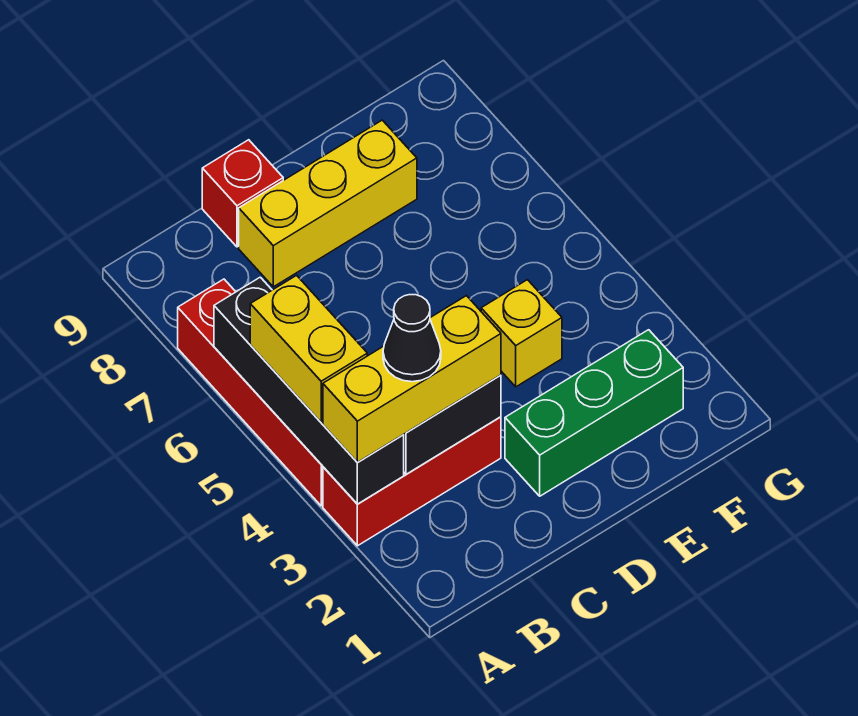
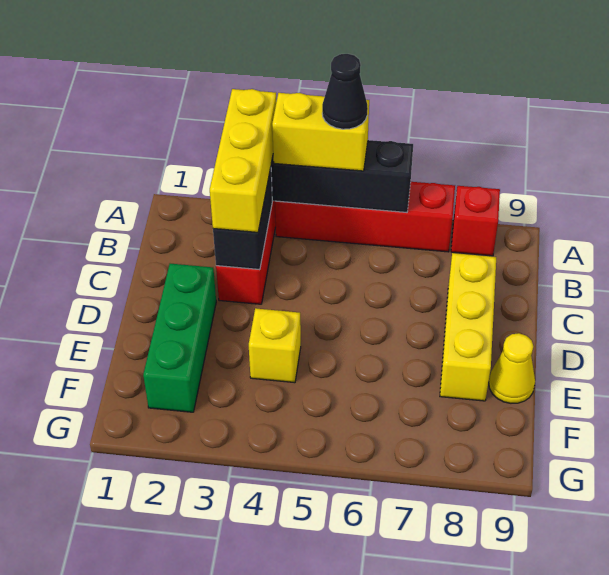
black cone B3 level 4 -> black cone A5 level 4
red brick C9 level 1 -> red brick A8 level 1
none -> yellow cone E9 level 1

